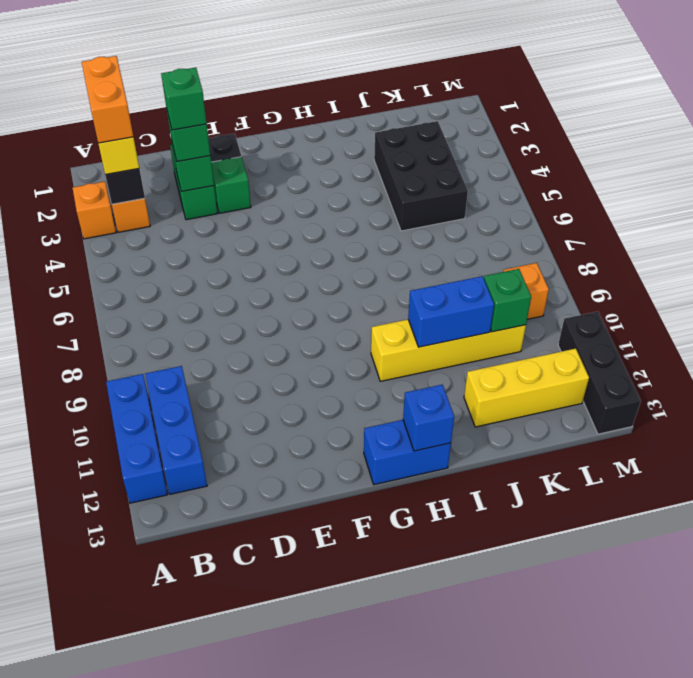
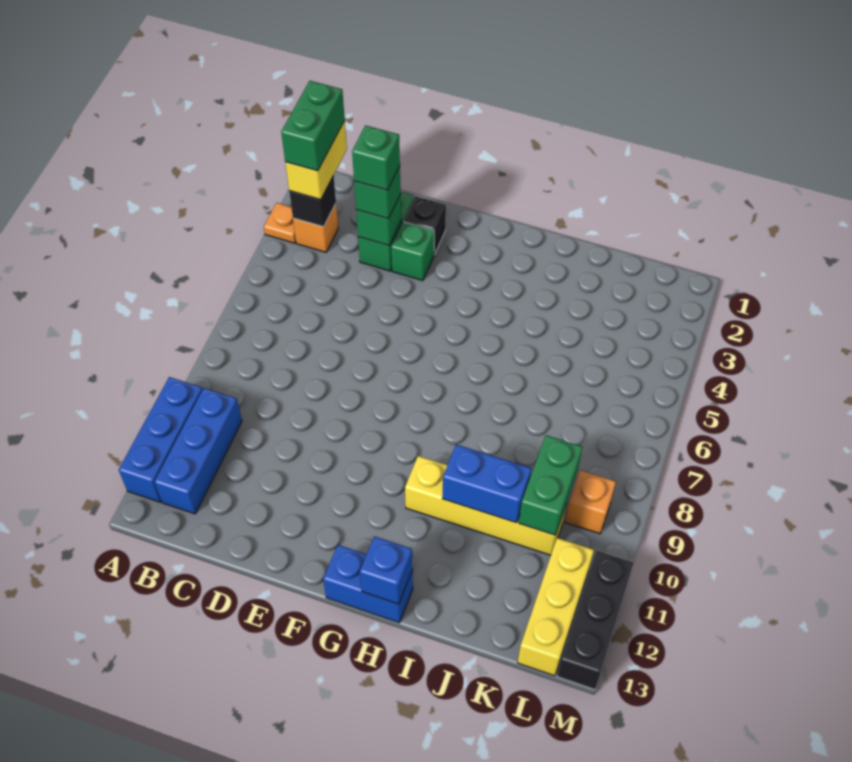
orange brick A3 level 1 -> orange plate A3 level 1
orange brick B2:B3 level 4 -> green brick B2:B3 level 4
black brick J3:K5 level 1 -> none
yellow brick J12:L12 level 1 -> yellow brick L11:L13 level 1
green brick K10 level 2 -> green brick K9:K10 level 2

